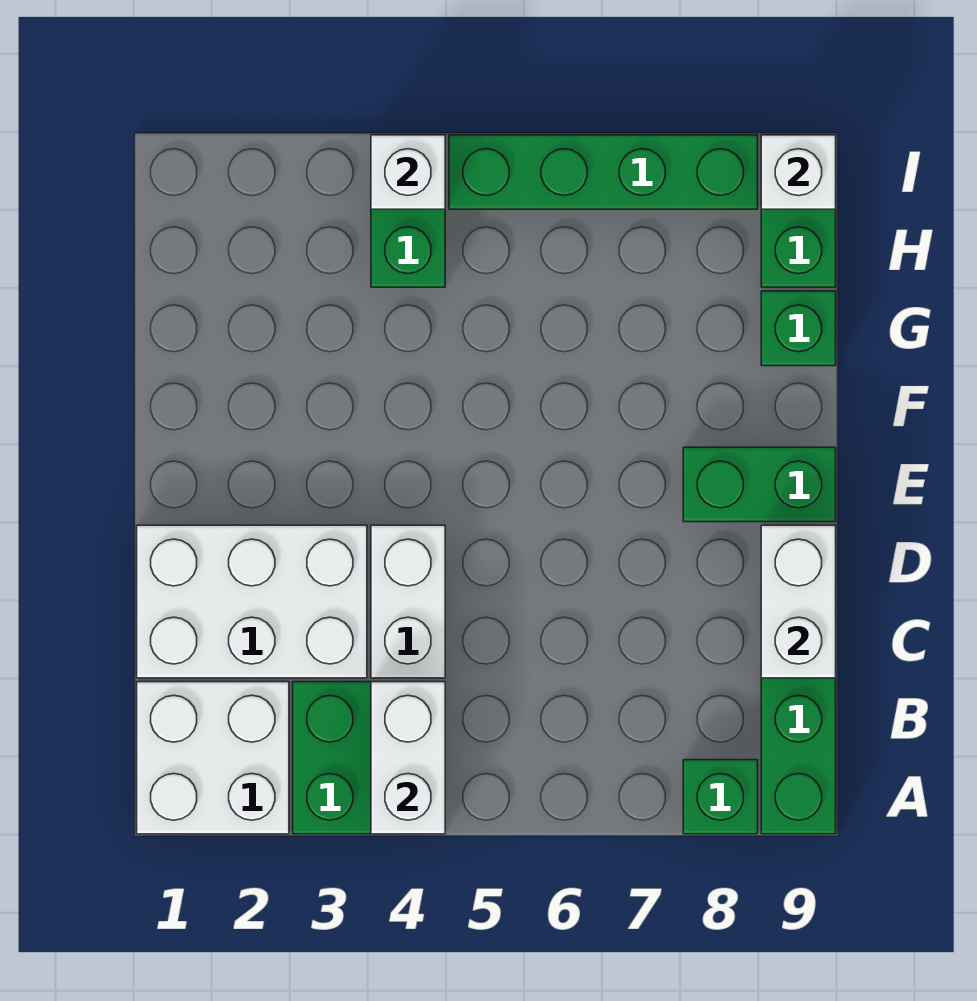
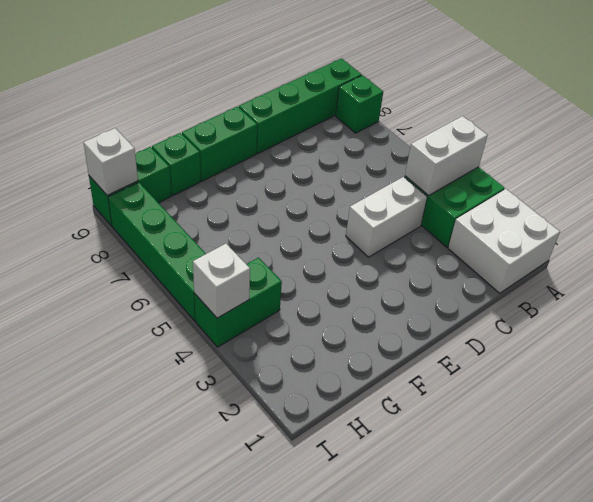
white brick C1:D3 level 1 -> none
white brick C9:D9 level 2 -> none
green brick E8:E9 level 1 -> green brick E9:F9 level 1

